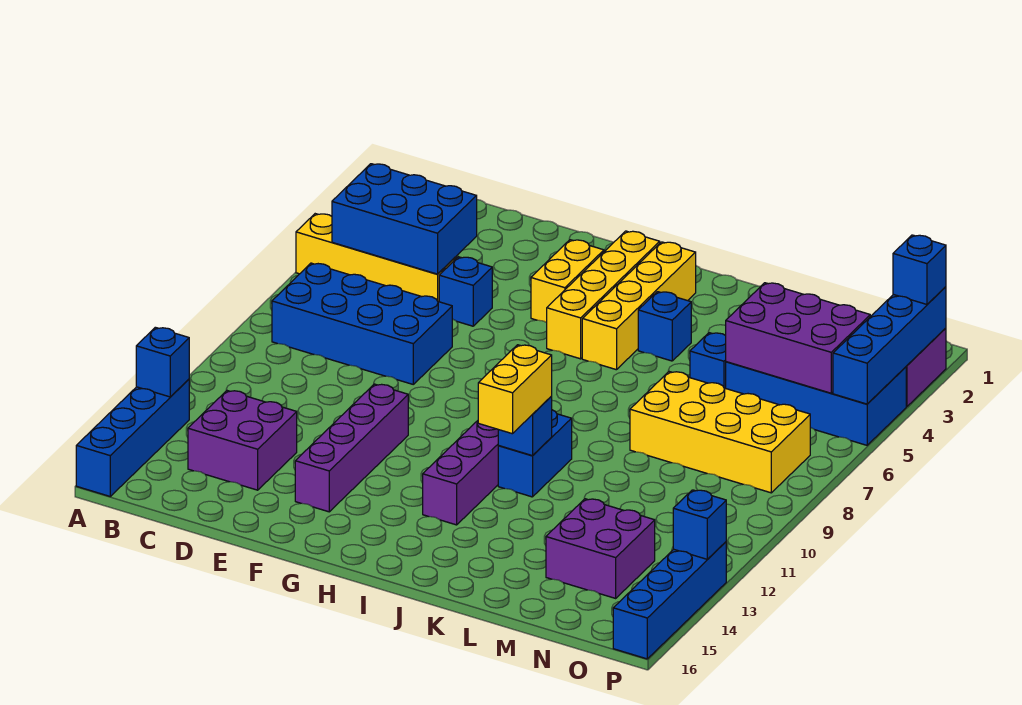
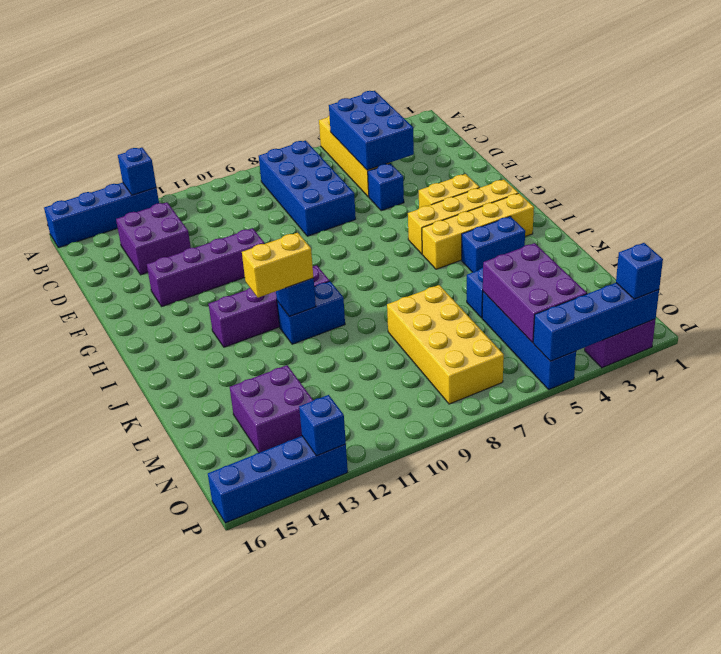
blue brick J4 level 1 -> blue brick J3:J4 level 1
blue brick M4:P5 level 1 -> blue brick M5:P5 level 1

